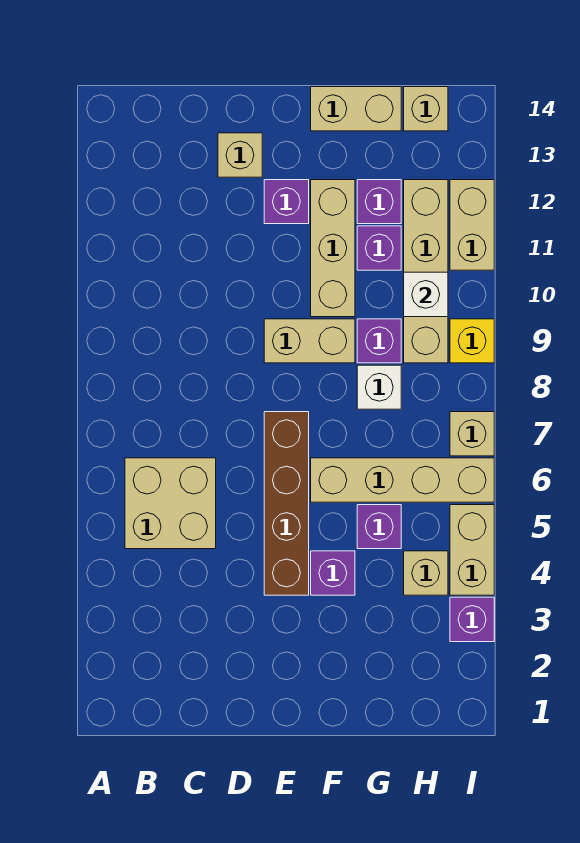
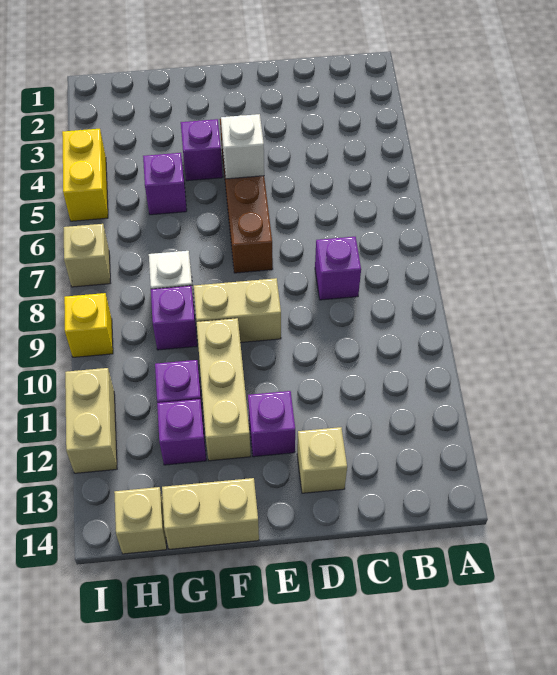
tan brick B5:C6 level 1 -> none
tan brick F6:I6 level 1 -> none
tan brick H4 level 1 -> none
tan brick H9:H12 level 1 -> none
white brick H10 level 2 -> white brick E5 level 2
purple brick I3 level 1 -> purple brick C8 level 1
tan brick I4:I5 level 1 -> yellow brick I4:I5 level 1

